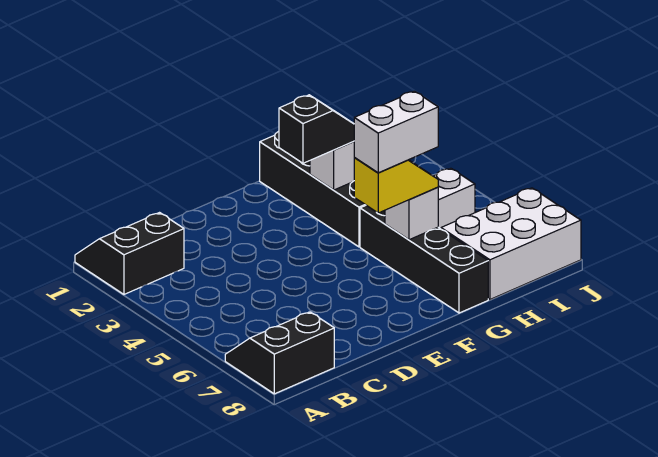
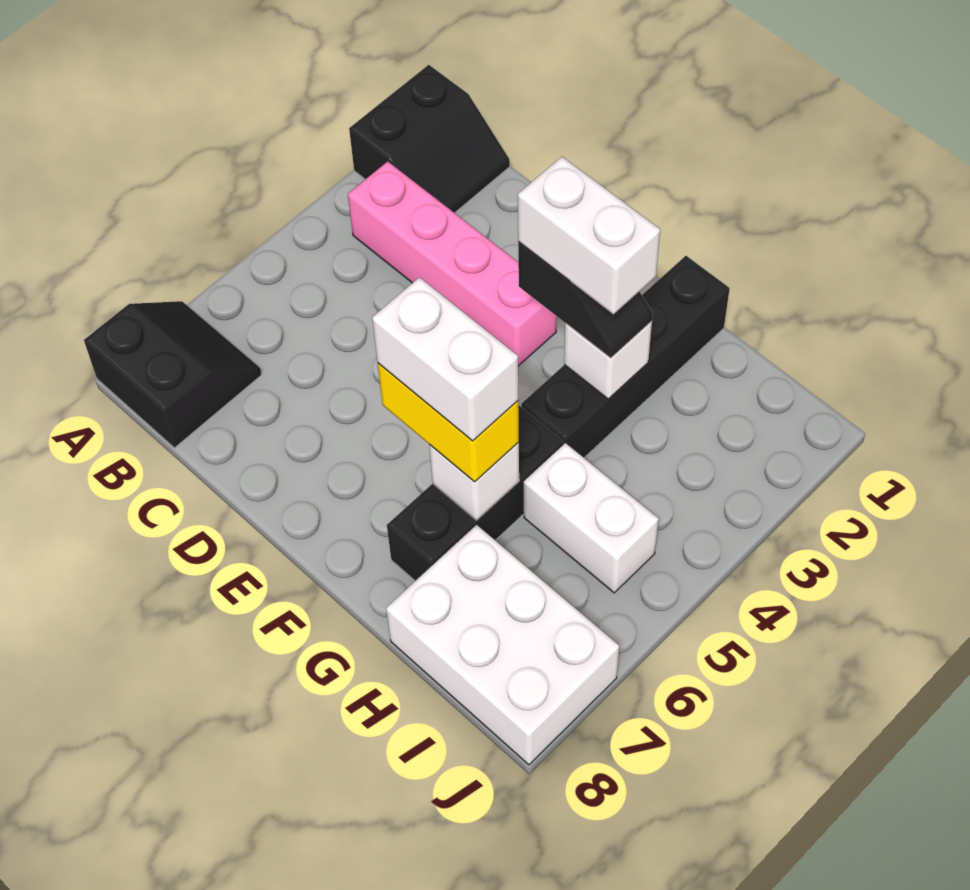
black slope A1:B2 level 1 top 2 -> black slope A1:B2 level 1 top A
none -> pink brick B3:E3 level 1
none -> white brick F3:G3 level 4
yellow slope F6:G6 level 3 top F -> yellow brick F6:G6 level 3
black brick G5:G8 level 1 -> black brick G5:G7 level 1

